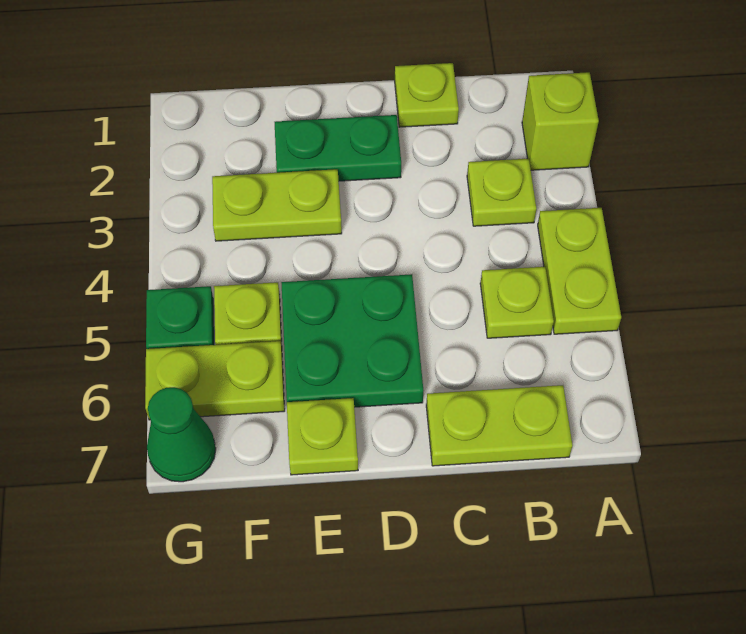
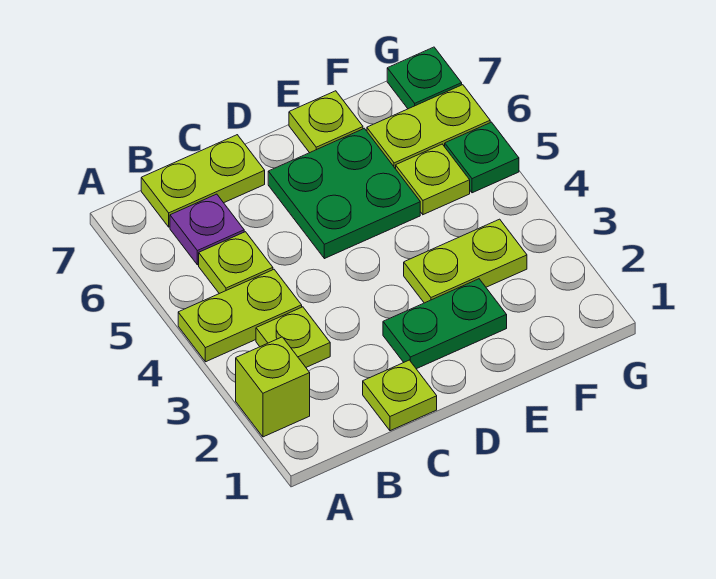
lime plate A4:A5 level 1 -> lime plate A4:B4 level 1
none -> purple plate B6 level 1
green cone G7 level 1 -> green plate G7 level 1

